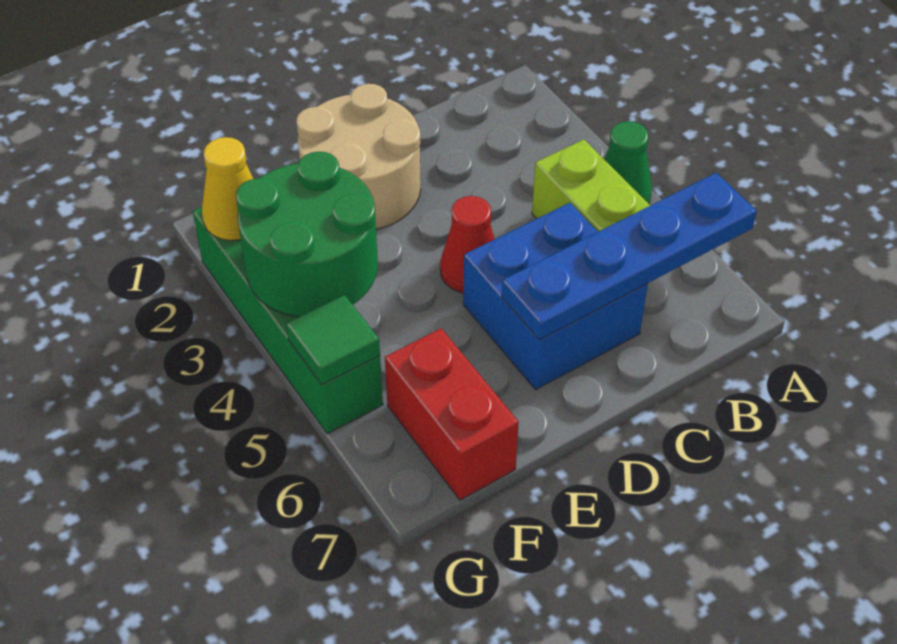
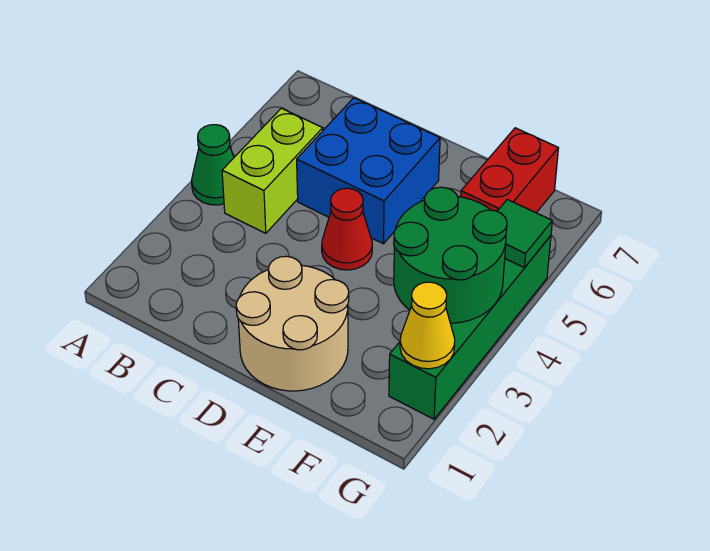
blue plate A6:D6 level 2 -> none

